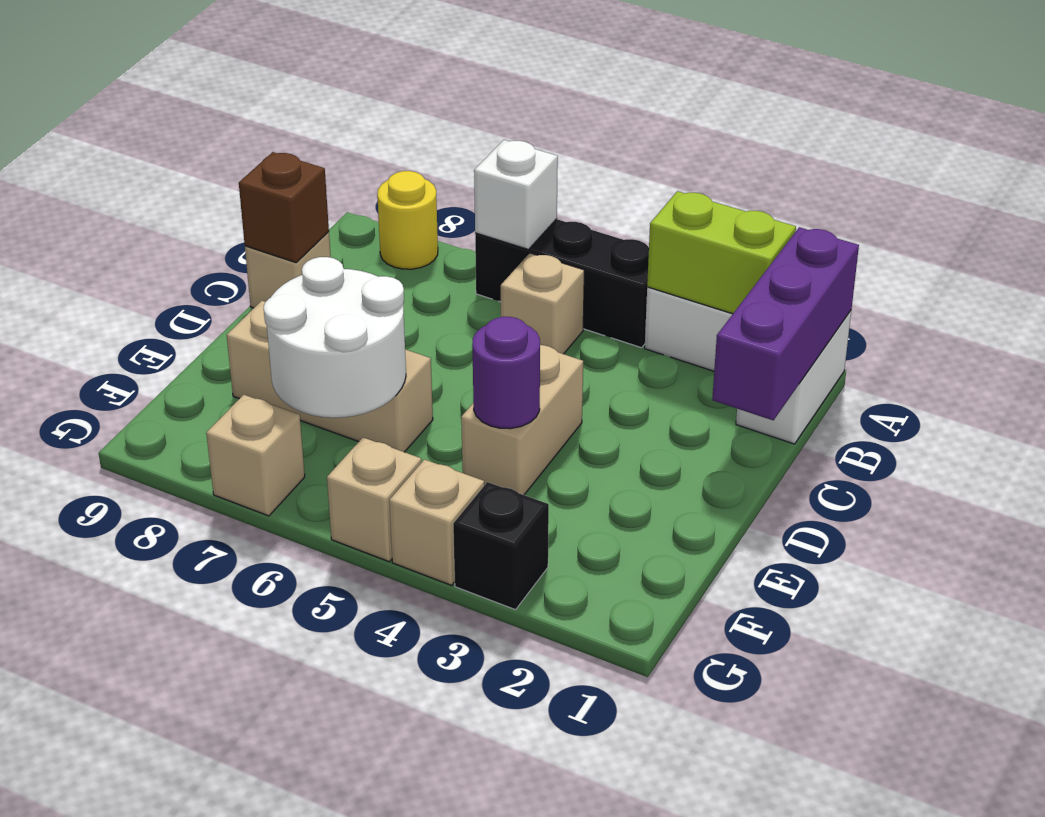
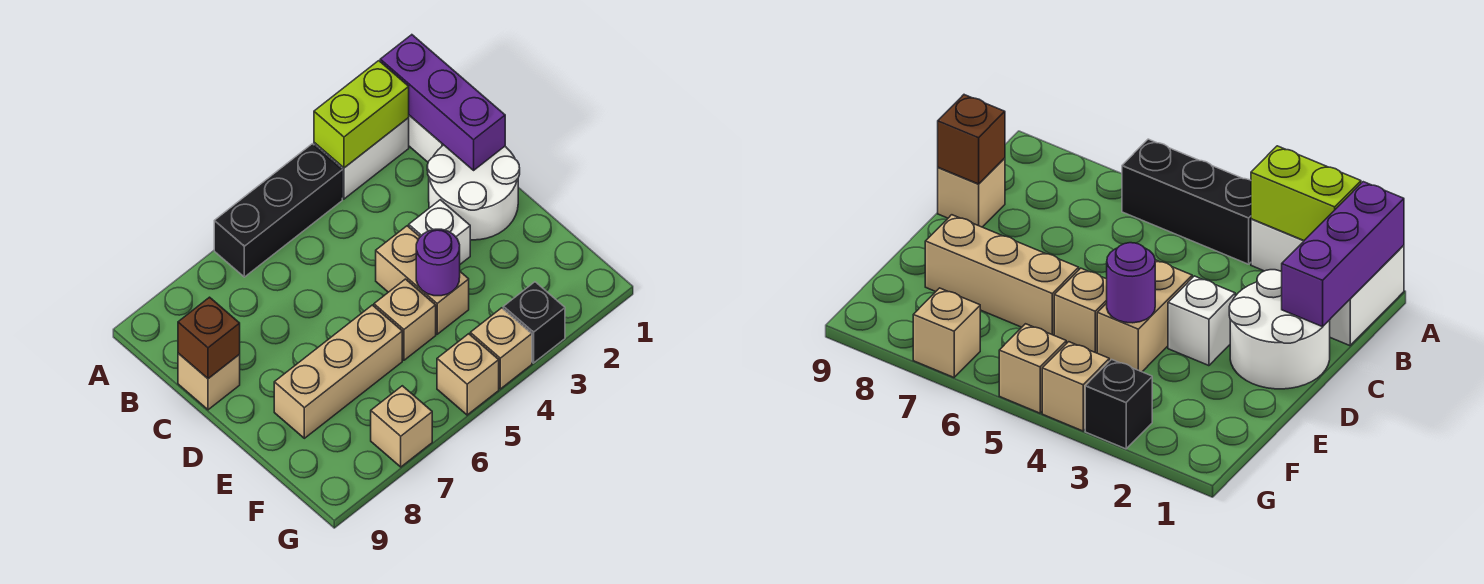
white brick A6 level 2 -> white brick D3 level 1
yellow round brick A8 level 1 -> none
tan brick B5 level 1 -> tan brick E5 level 1
white round brick E6:F7 level 2 -> white round brick C1:D2 level 1

